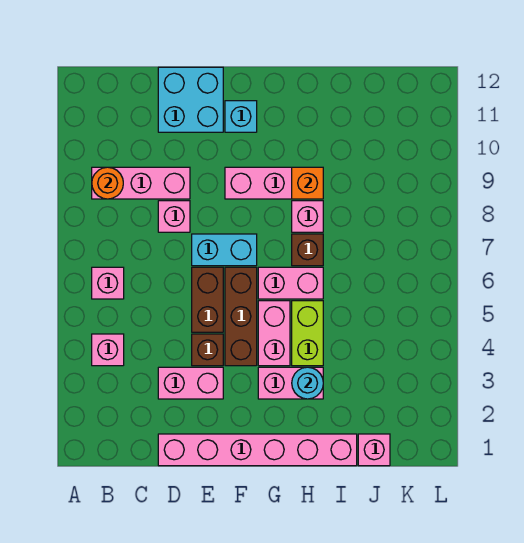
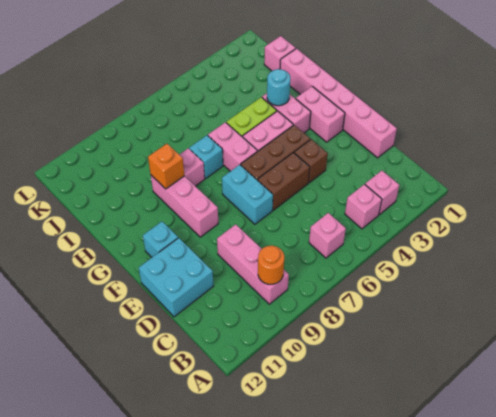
pink brick D3:E3 level 1 -> pink brick F2:G2 level 1
pink brick D8 level 1 -> pink brick B3 level 1
brown brick H7 level 1 -> cyan brick H7 level 1

